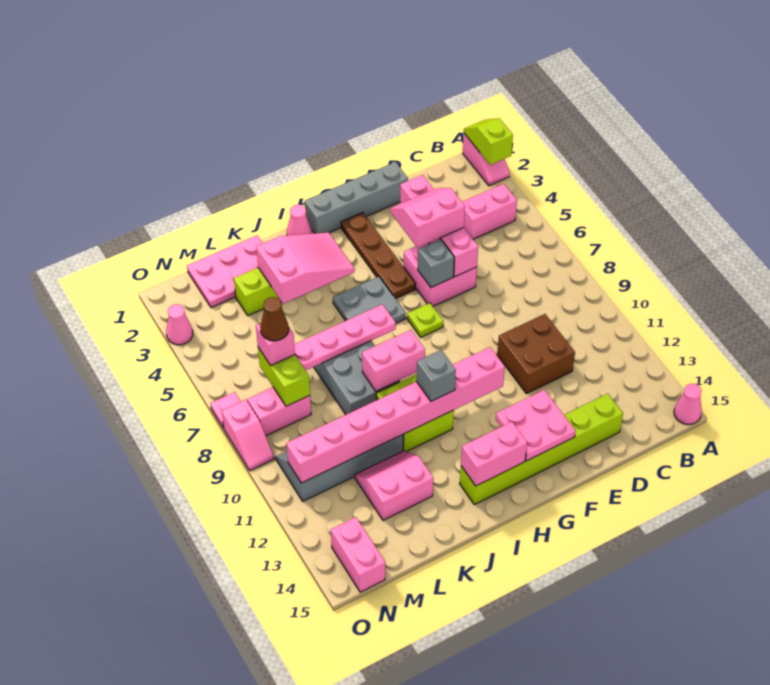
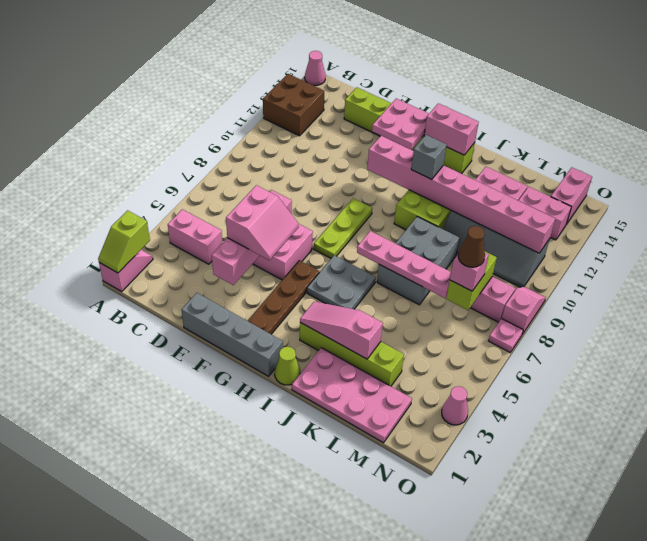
brown brick D10:E11 level 1 -> brown brick A12:B13 level 1
pink slope E4:F5 level 3 top 5 -> pink slope E4:F5 level 3 top E
grey brick F6 level 2 -> none
lime plate G7 level 1 -> lime plate G7:G9 level 1
pink cone I1 level 1 -> lime cone I1 level 1
pink slope I3:K4 level 2 top K -> pink slope I3:K3 level 2 top K
pink brick I9:J9 level 2 -> pink brick M13:N13 level 1
pink plate K1:M2 level 1 -> pink plate J1:M2 level 1

